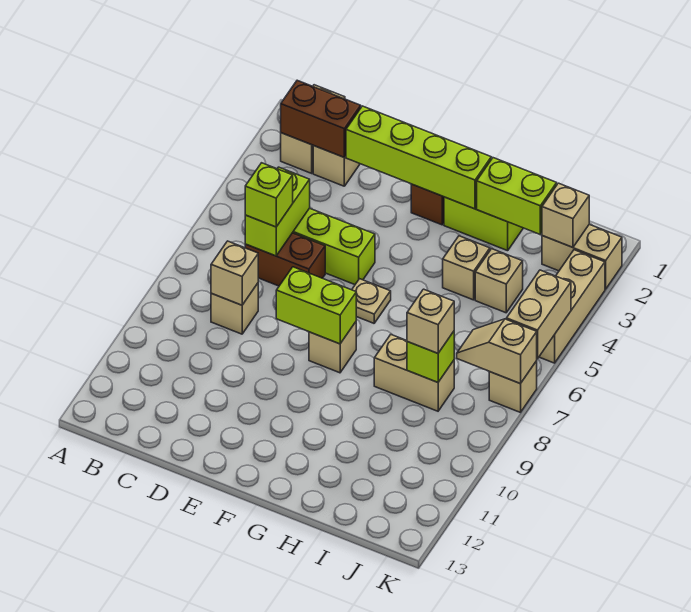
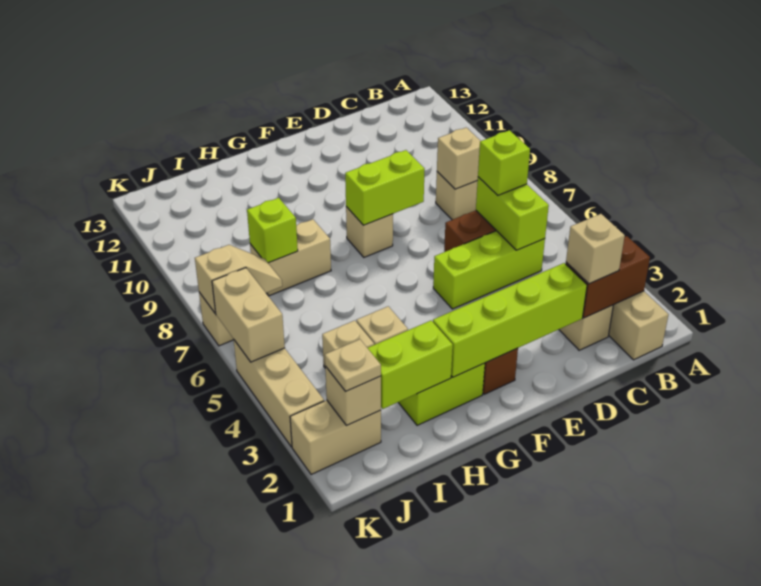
tan plate F6 level 1 -> tan plate J2 level 3
tan brick I8 level 3 -> tan brick C2 level 3

